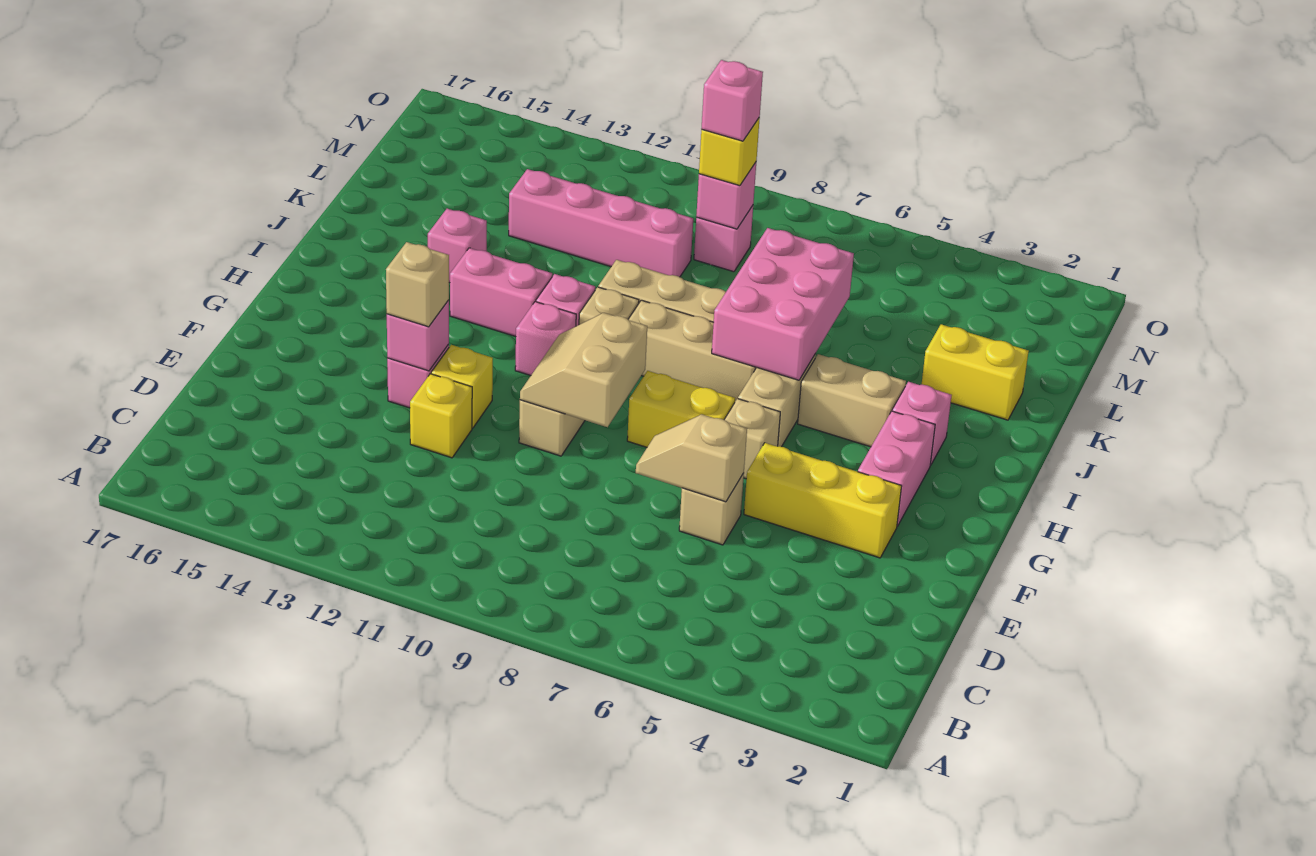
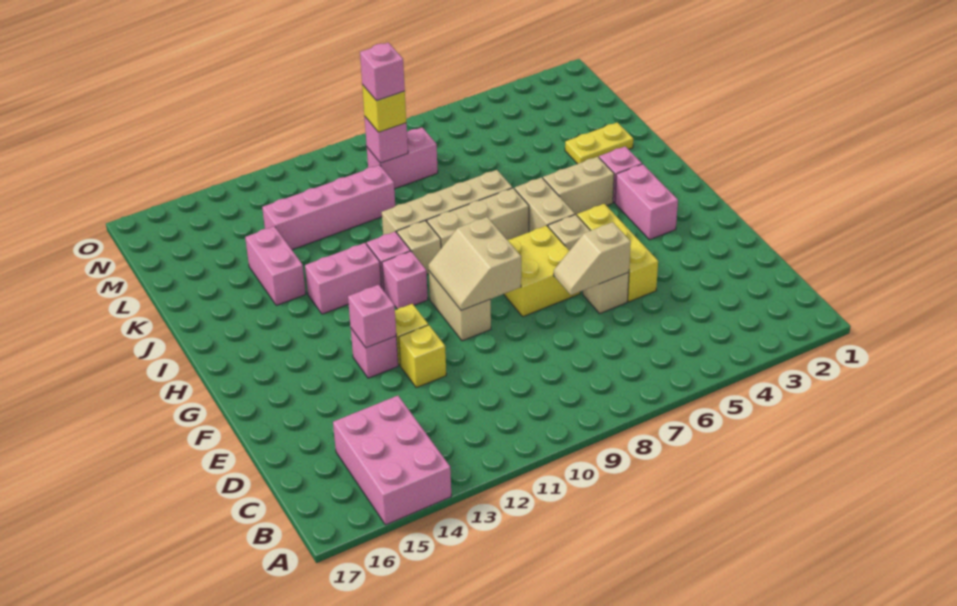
yellow brick F3:F5 level 1 -> yellow brick E5:G5 level 1
tan brick F13 level 3 -> none
yellow brick G7:G8 level 1 -> yellow brick F7:G8 level 1
pink brick I6:K7 level 2 -> pink brick A14:C15 level 1
pink brick J14 level 1 -> pink brick J14:K14 level 1
yellow brick K2:K3 level 1 -> yellow plate K2:K3 level 1
pink brick M9 level 1 -> pink brick M8:M9 level 1

